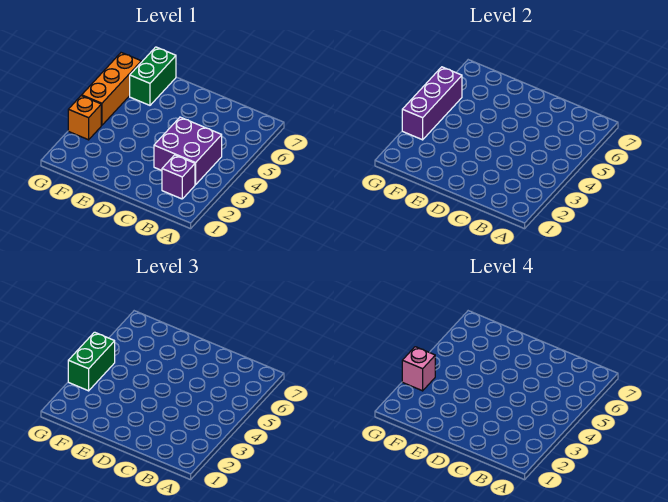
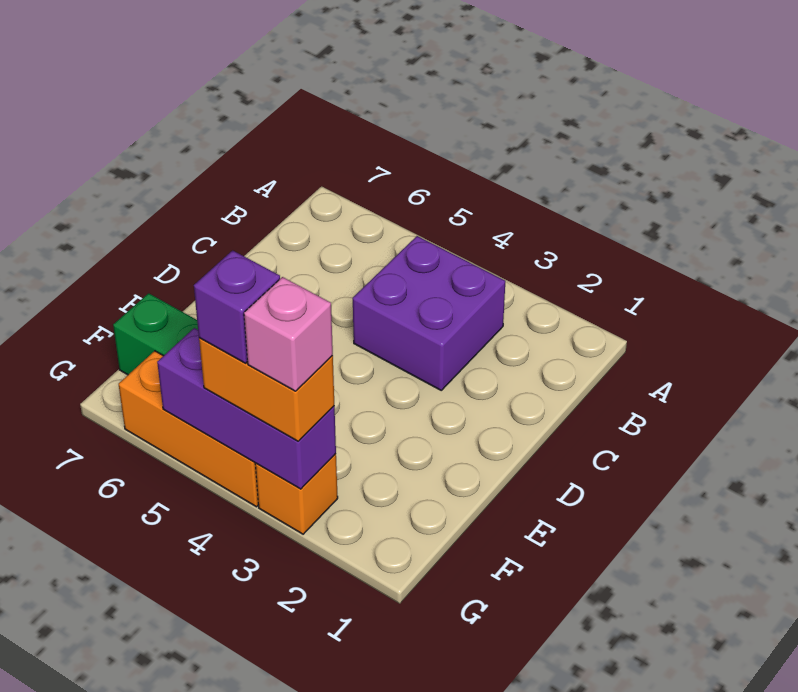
purple brick B2 level 1 -> purple brick G4 level 4
green brick G3:G4 level 3 -> orange brick G3:G4 level 3

